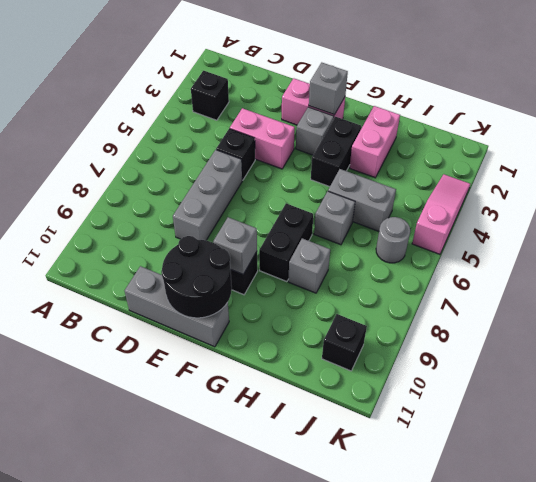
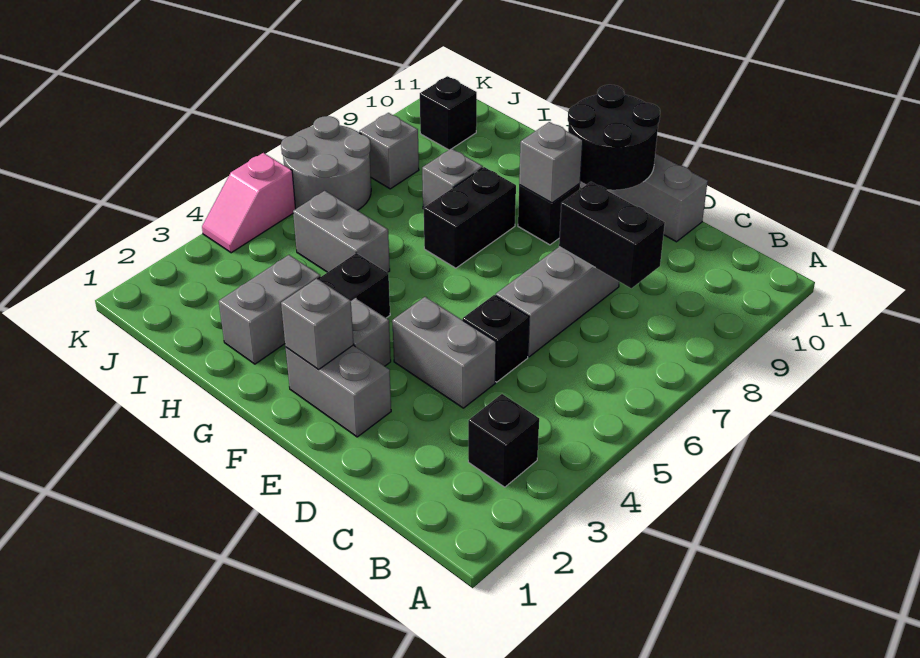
none -> black brick C8:D8 level 2
pink brick D4:E4 level 1 -> grey brick D4:E4 level 1
pink brick E2:F2 level 1 -> grey brick E2:F2 level 1
pink brick H2:H3 level 1 -> grey brick H2:H3 level 1
grey brick H6 level 1 -> grey brick J8 level 1
grey round brick J6 level 1 -> grey round brick J6:K7 level 1
pink slope K3:K5 level 1 top 5 -> pink slope K4:K5 level 1 top 5

